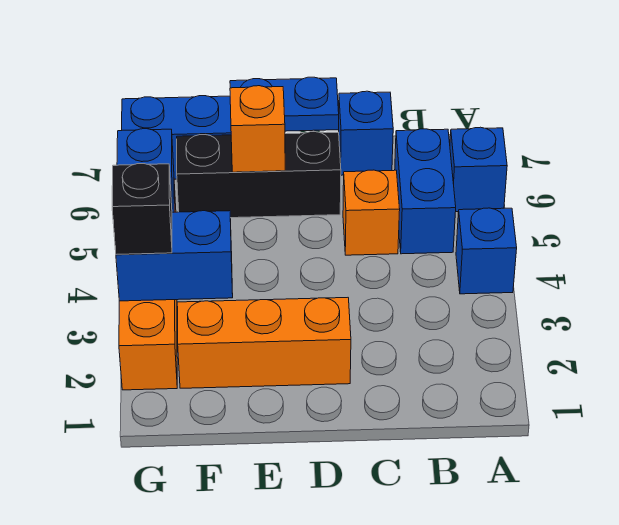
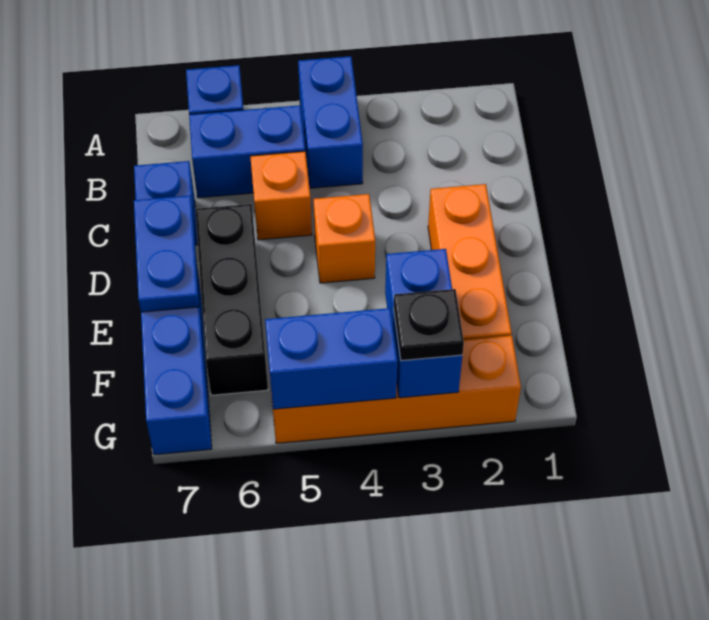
blue brick A4 level 1 -> blue brick A4:B4 level 1
orange brick E6 level 2 -> orange brick D4 level 1
black brick G3 level 3 -> black plate G3 level 3

